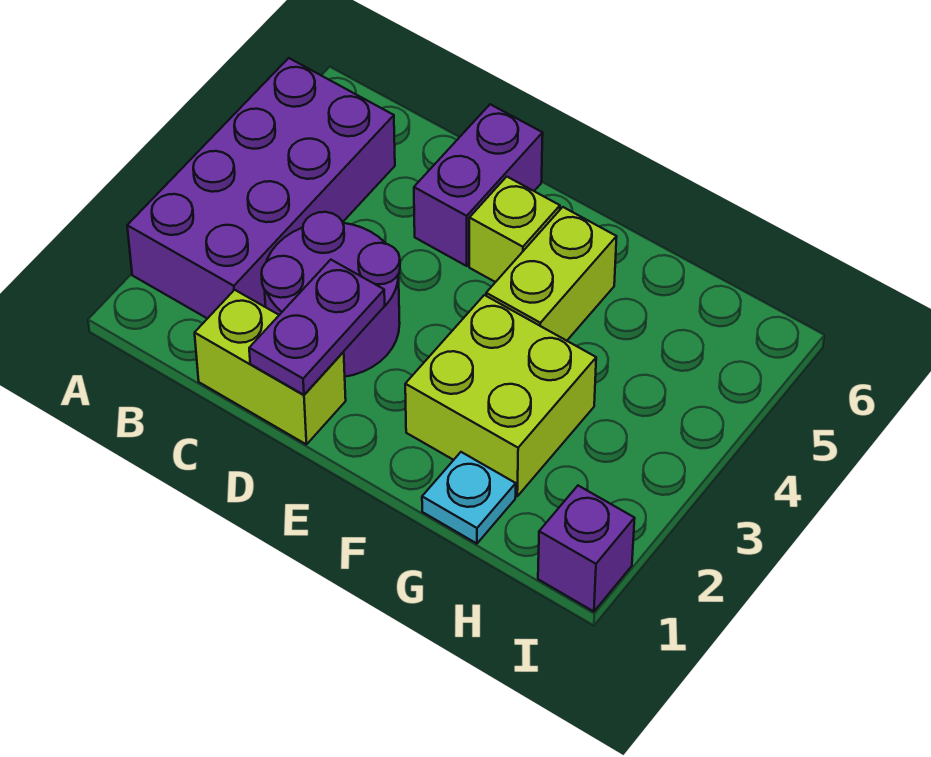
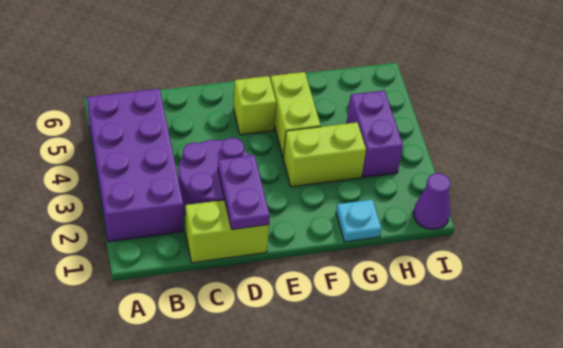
purple brick D5:D6 level 1 -> purple brick H3:H4 level 1
lime brick F2:G3 level 1 -> lime brick F3:G3 level 1
purple brick I1 level 1 -> purple cone I1 level 1

